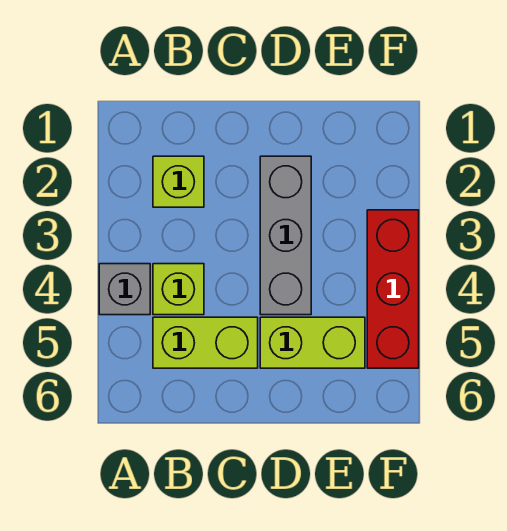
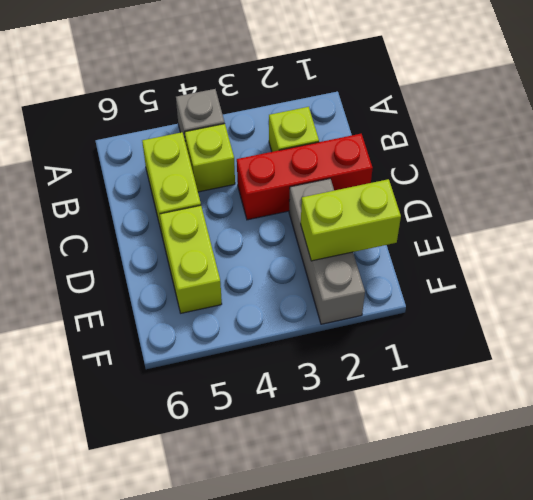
grey brick D2:D4 level 1 -> grey brick D2:F2 level 1
none -> lime brick E1:E2 level 2
red brick F3:F5 level 1 -> red brick C1:C3 level 1

